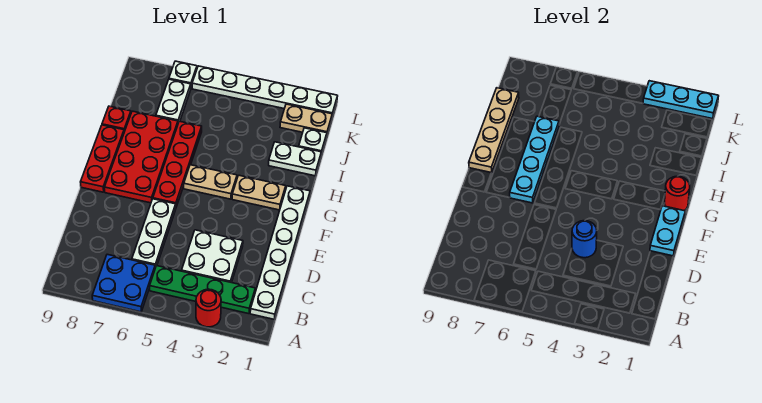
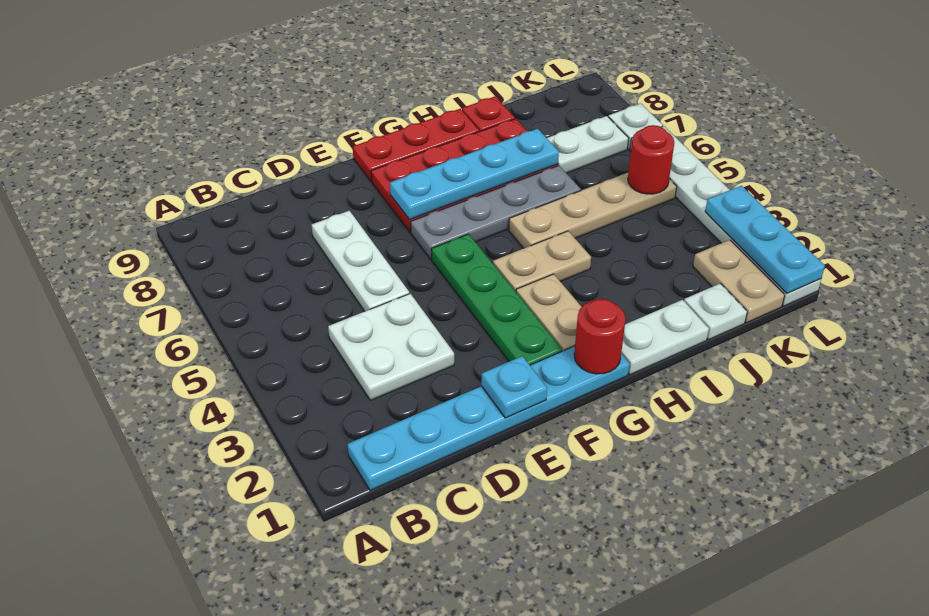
red round brick A3 level 1 -> red round brick K5 level 2
blue plate A6:B7 level 1 -> none
white plate B1:G1 level 1 -> cyan plate B1:G1 level 1
green plate B2:B5 level 1 -> green plate F2:F5 level 1
white plate C6:E6 level 1 -> white plate D5:D7 level 1
blue round brick D4 level 2 -> none
cyan plate E1:F1 level 2 -> cyan plate E1 level 2
red plate F6:I6 level 1 -> grey plate F6:I6 level 1
tan plate G4:G5 level 1 -> tan plate G4:H4 level 1
tan plate G9:J9 level 2 -> tan plate H5:K5 level 1
white plate I1:I2 level 1 -> white plate H1:I1 level 1

